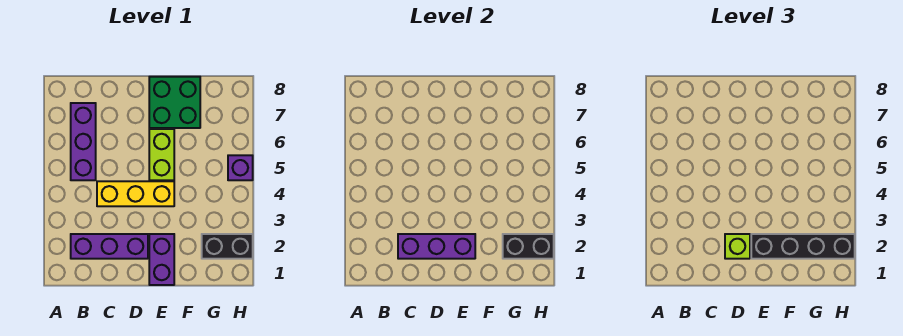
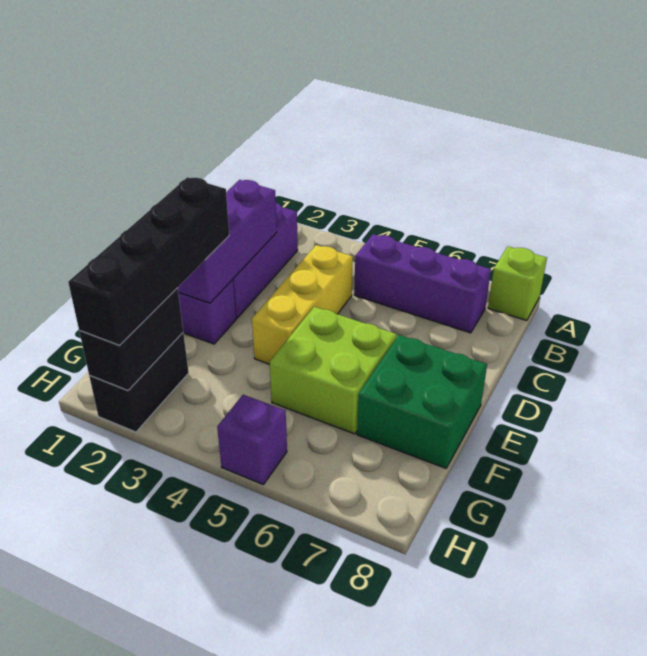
lime brick D2 level 3 -> lime brick A8 level 1
lime brick E5:E6 level 1 -> lime brick E5:F6 level 1

